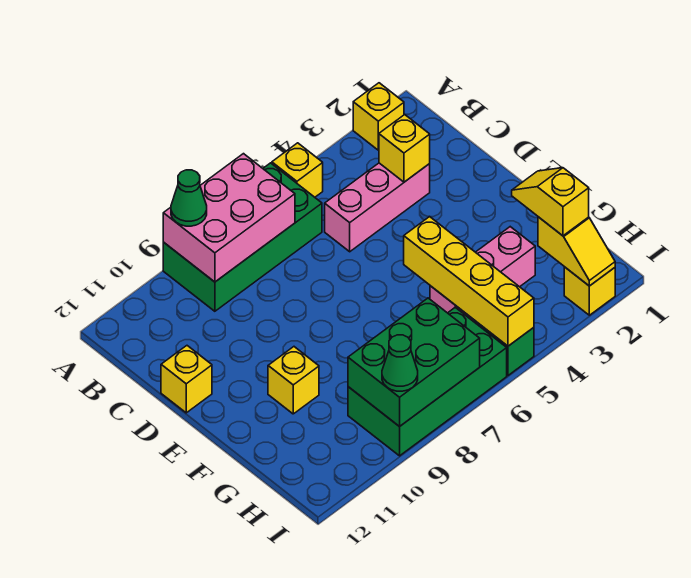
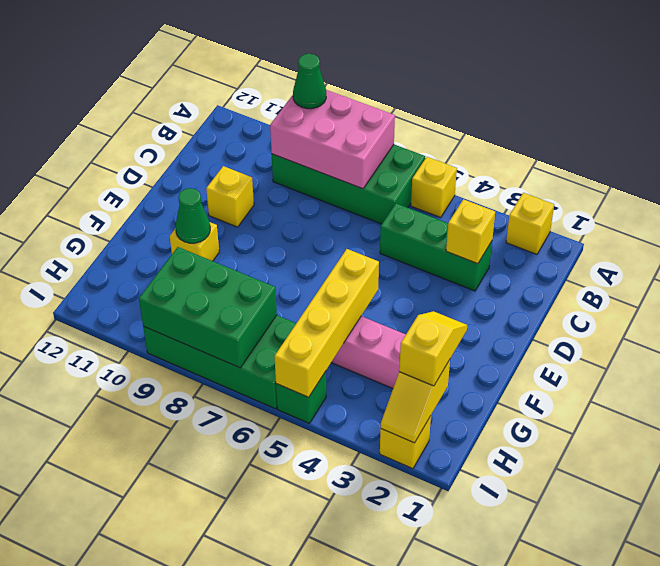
pink brick C3:C5 level 1 -> green brick C3:C5 level 1
yellow brick D12 level 1 -> yellow brick D10 level 1
green cone I9 level 3 -> green cone F10 level 2

